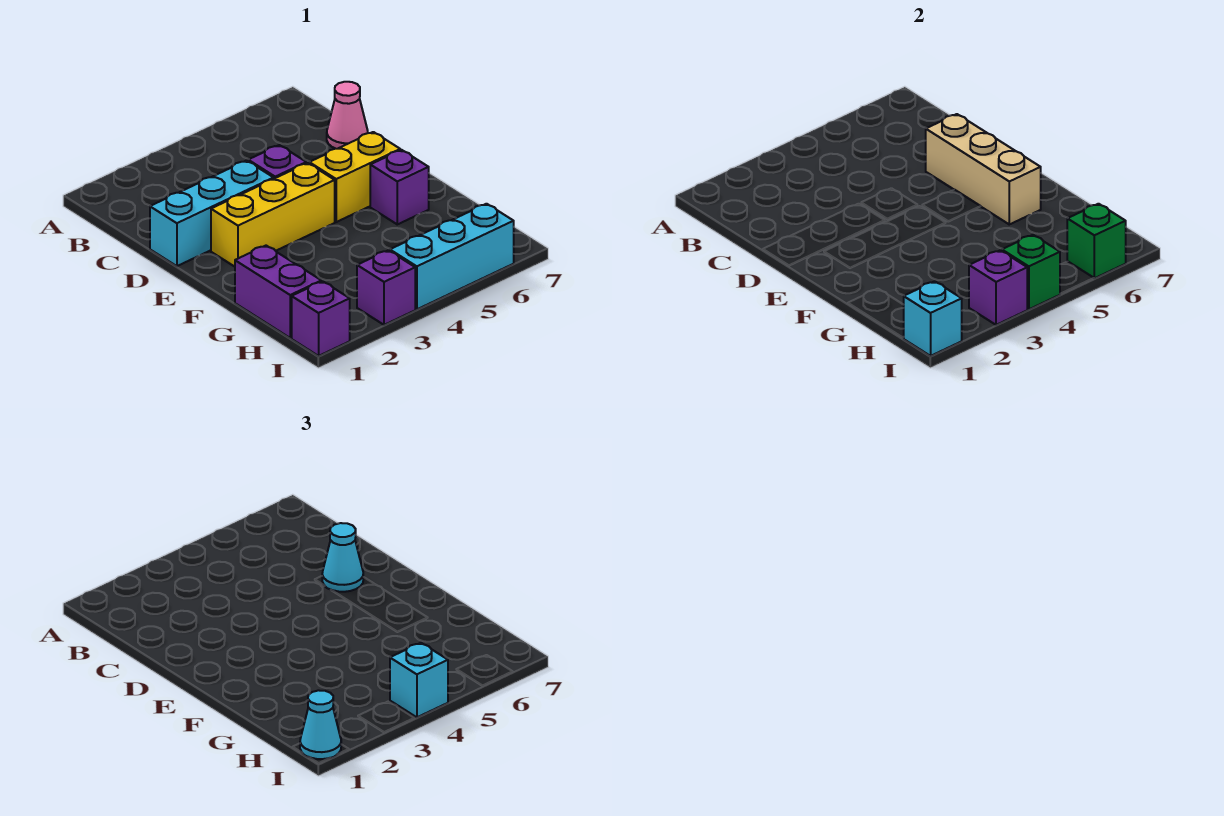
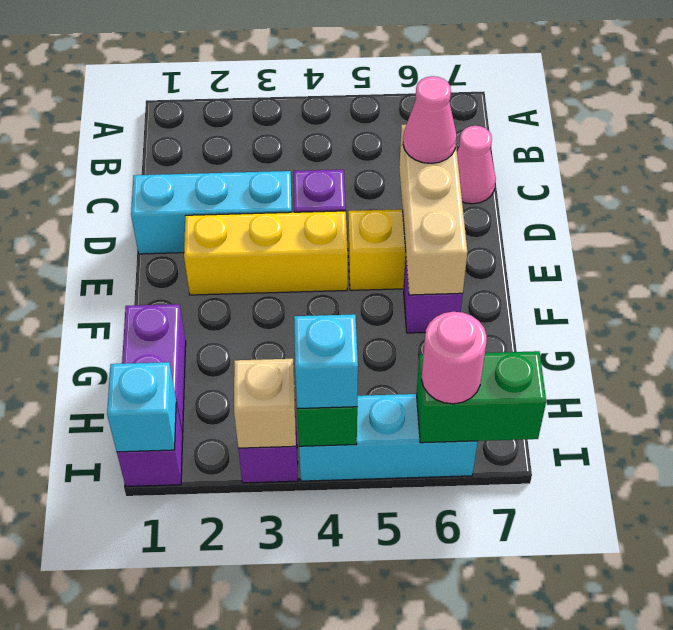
cyan cone D6 level 3 -> pink cone D6 level 3
cyan cone I1 level 3 -> none
purple brick I3 level 2 -> tan brick I3 level 2
green brick I6 level 2 -> green brick I6:I7 level 2
none -> pink round brick I6 level 3

